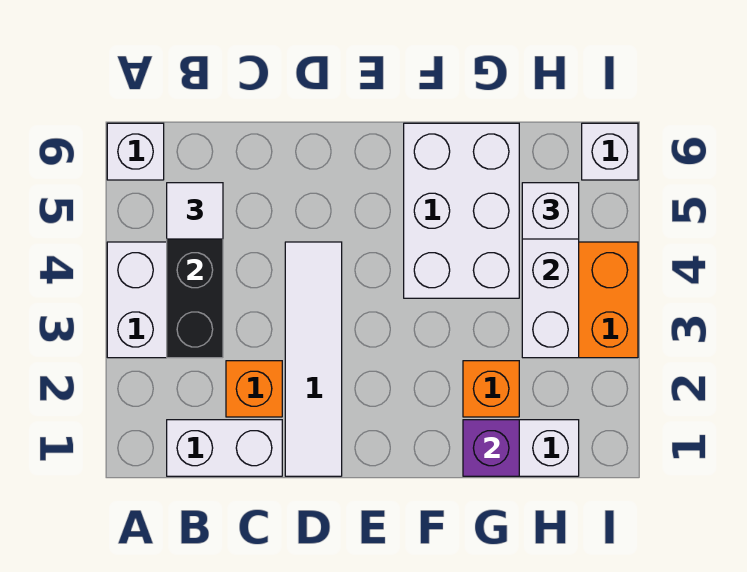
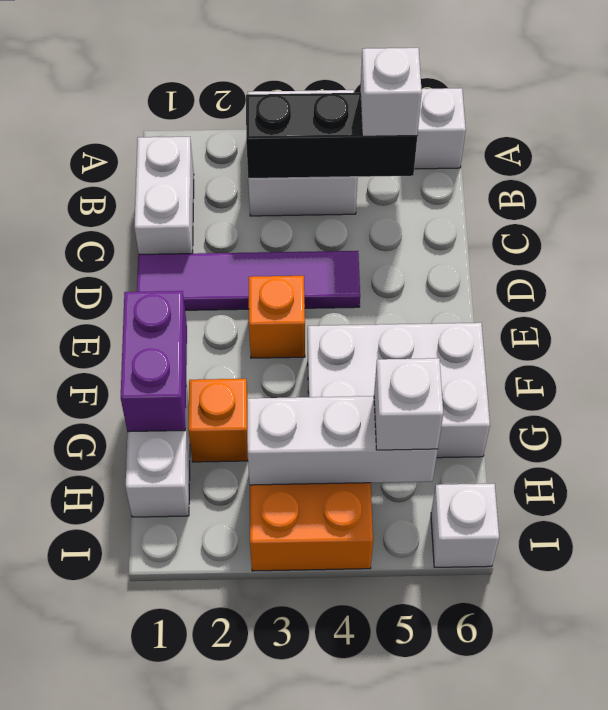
white tile B5 level 3 -> white brick B5 level 3
orange brick C2 level 1 -> orange brick E3 level 1
white tile D1:D4 level 1 -> purple tile D1:D4 level 1
purple brick G1 level 2 -> purple brick F1:G1 level 2

